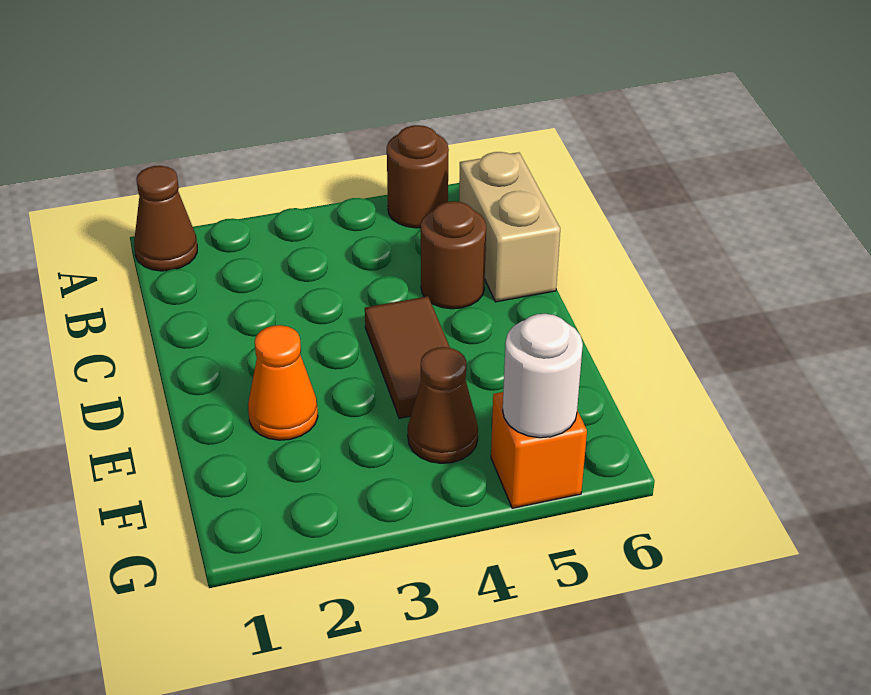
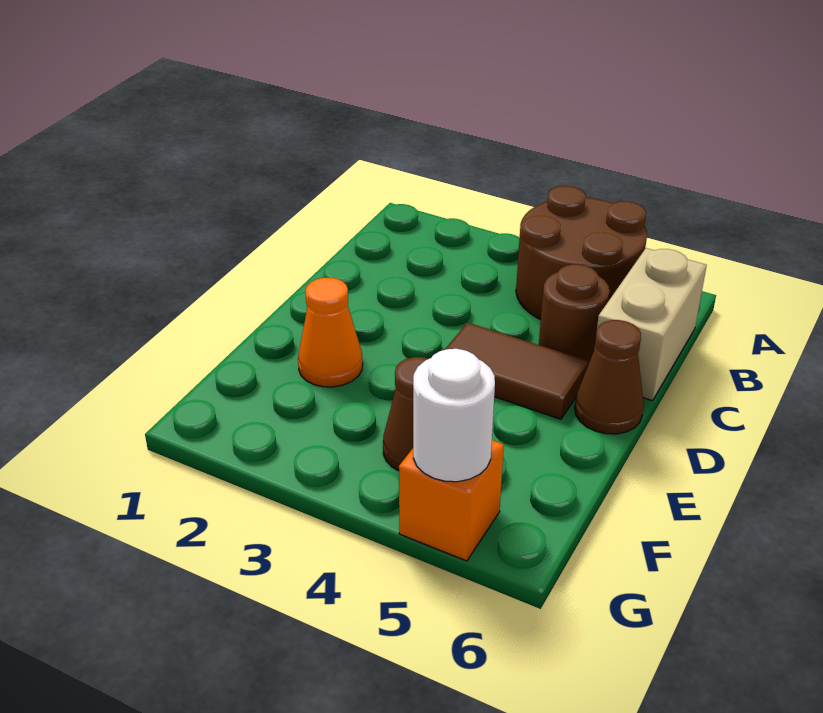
brown cone A1 level 1 -> brown cone D6 level 1
brown round brick A5 level 1 -> brown round brick A4:B5 level 1
brown tile D4:E4 level 1 -> brown tile D4:D5 level 1

